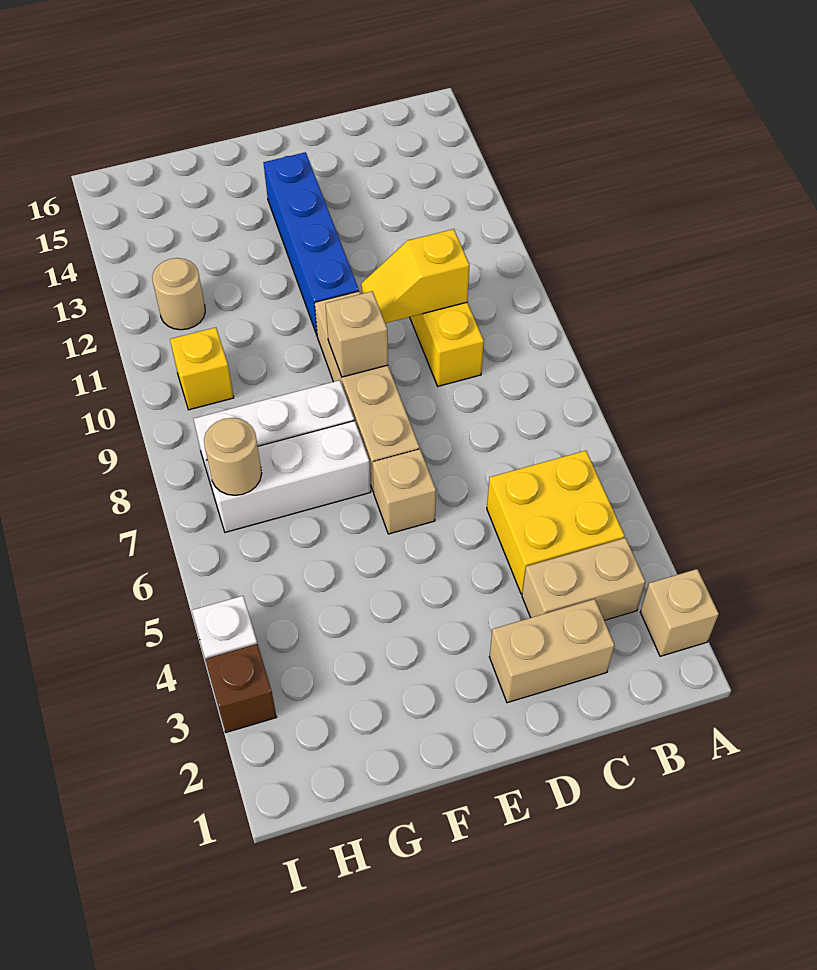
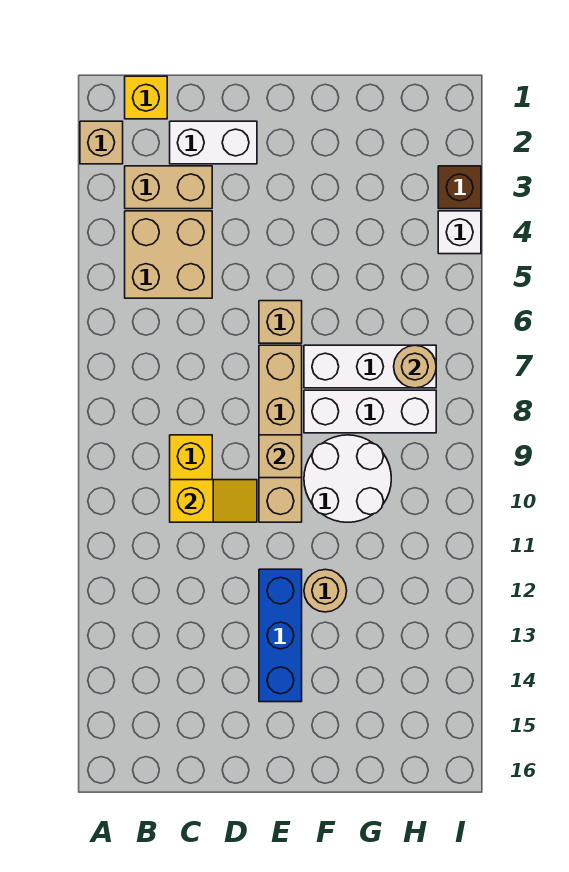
yellow brick B4:C5 level 1 -> tan brick B4:C5 level 1
tan brick C2:D2 level 1 -> white brick C2:D2 level 1
blue brick E11:E14 level 1 -> blue brick E12:E14 level 1
none -> white round brick F9:G10 level 1
yellow brick H10 level 1 -> yellow brick B1 level 1
tan round brick H12 level 1 -> tan round brick F12 level 1

